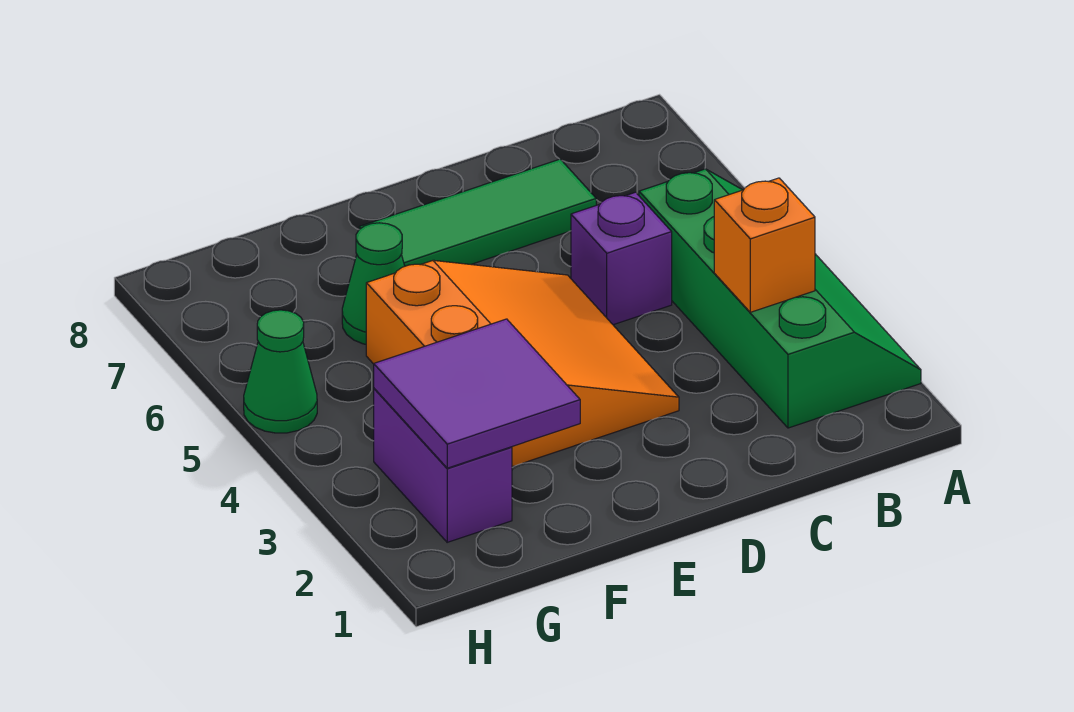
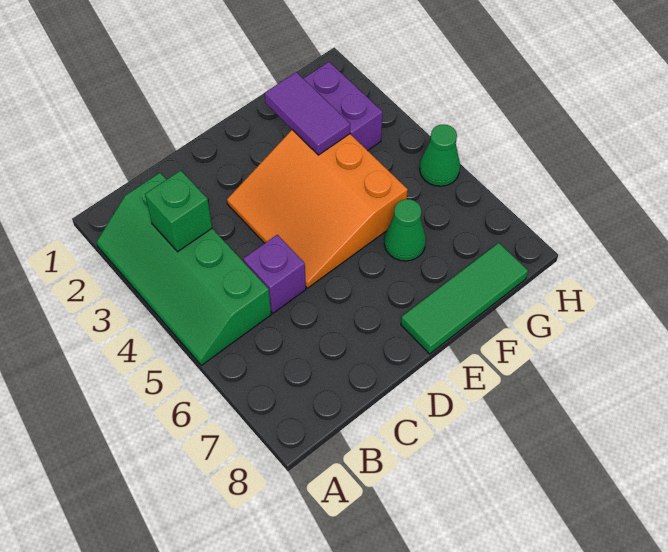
orange brick B3 level 2 -> green brick B3 level 2
green tile C7:E7 level 1 -> green tile E8:G8 level 1
purple tile F2:G3 level 2 -> purple tile F2:F3 level 2

